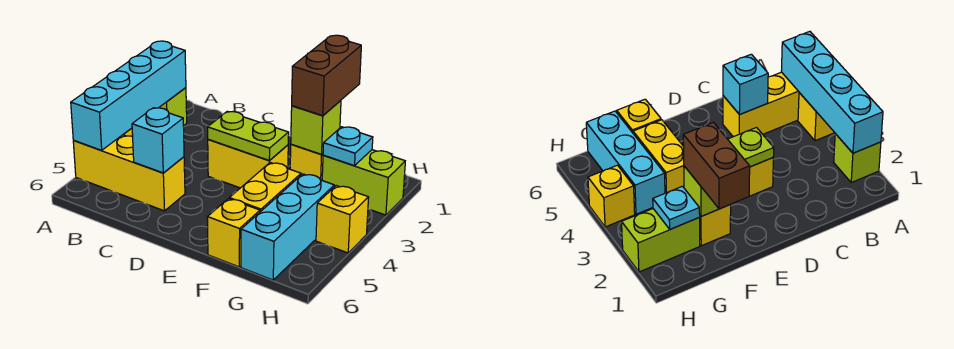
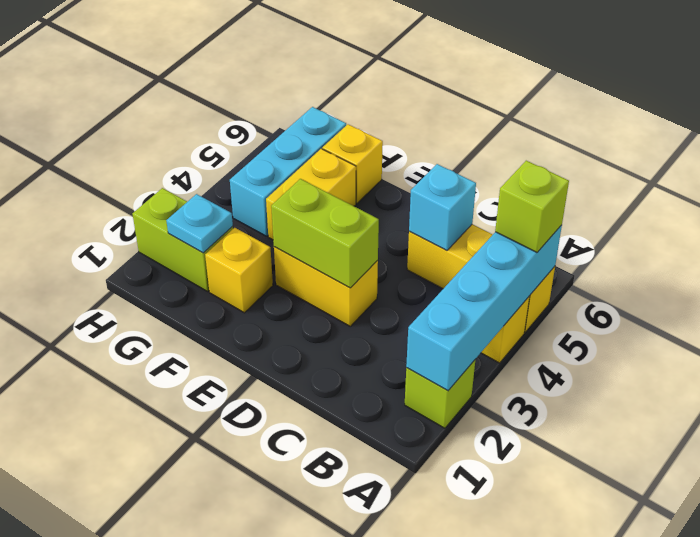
lime plate D3:E3 level 2 -> lime brick D3:E3 level 2
brown brick F1:F2 level 3 -> none
lime brick F2 level 2 -> lime brick A5 level 3
yellow brick H4 level 1 -> none

